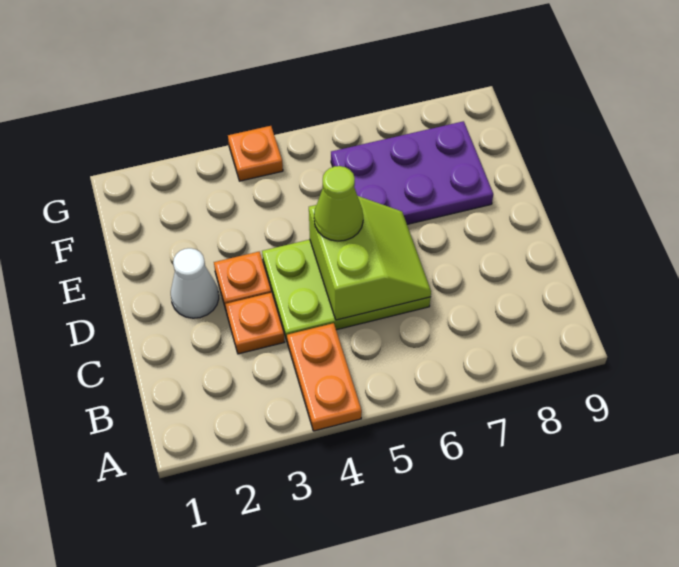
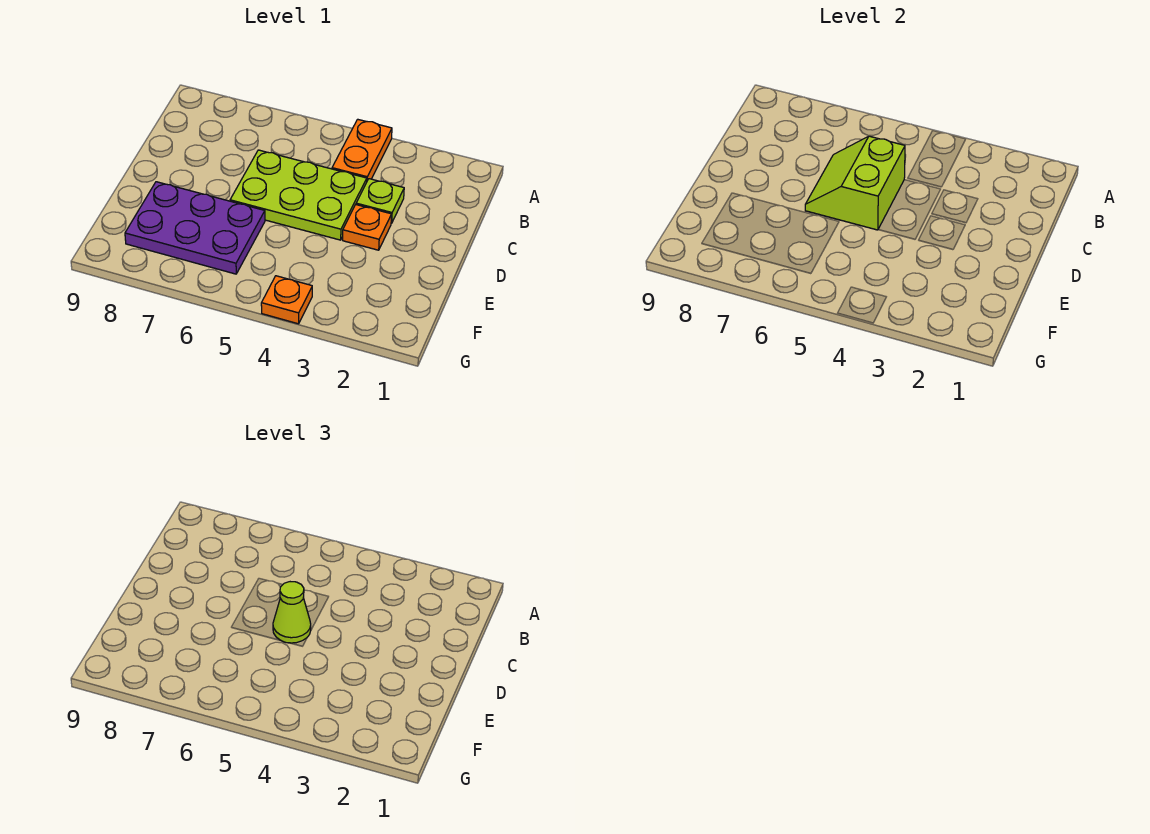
orange plate C3 level 1 -> lime plate C3 level 1
white cone D2 level 1 -> none

